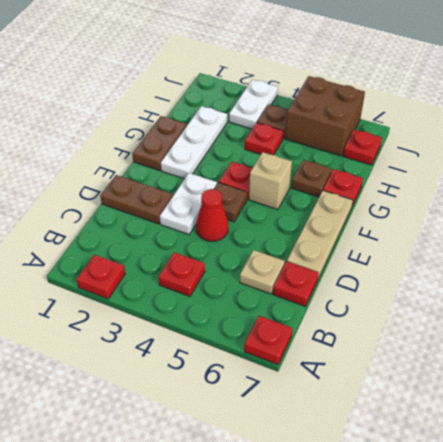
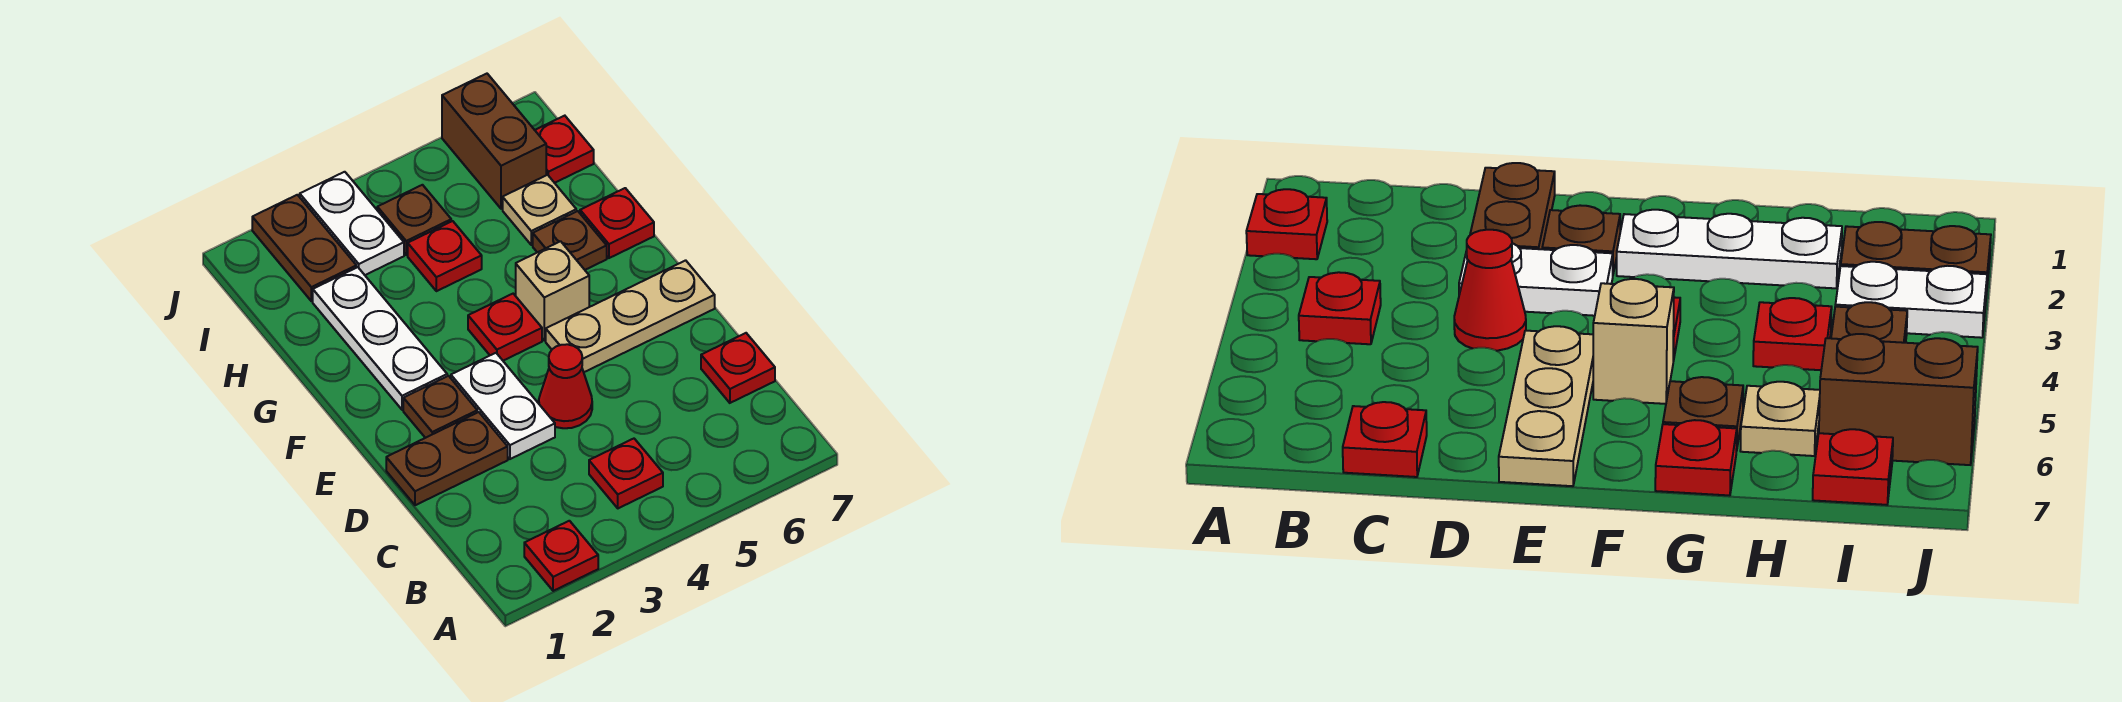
red plate A7 level 1 -> none
tan plate C6 level 1 -> tan plate H6 level 1
tan plate D7:F7 level 1 -> tan plate E5:E7 level 1
brown plate E4 level 1 -> brown plate E2 level 1
brown plate F1:G1 level 1 -> brown plate I2:J2 level 1
brown brick I5:J6 level 1 -> brown brick I6:J6 level 1

